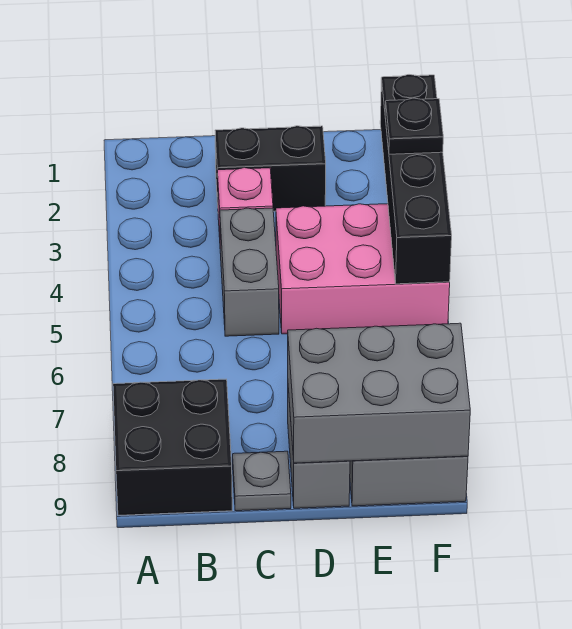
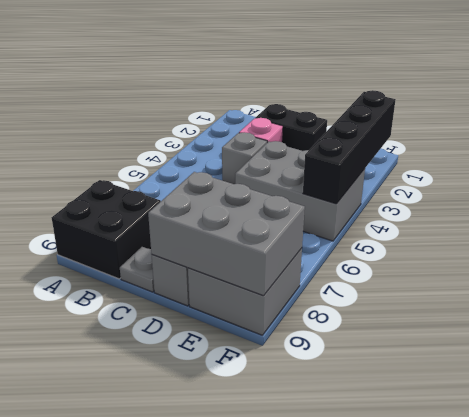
grey brick C4:C5 level 1 -> grey brick C4 level 1
pink brick D4:F5 level 1 -> grey brick D4:F5 level 1
black plate F3 level 3 -> none

